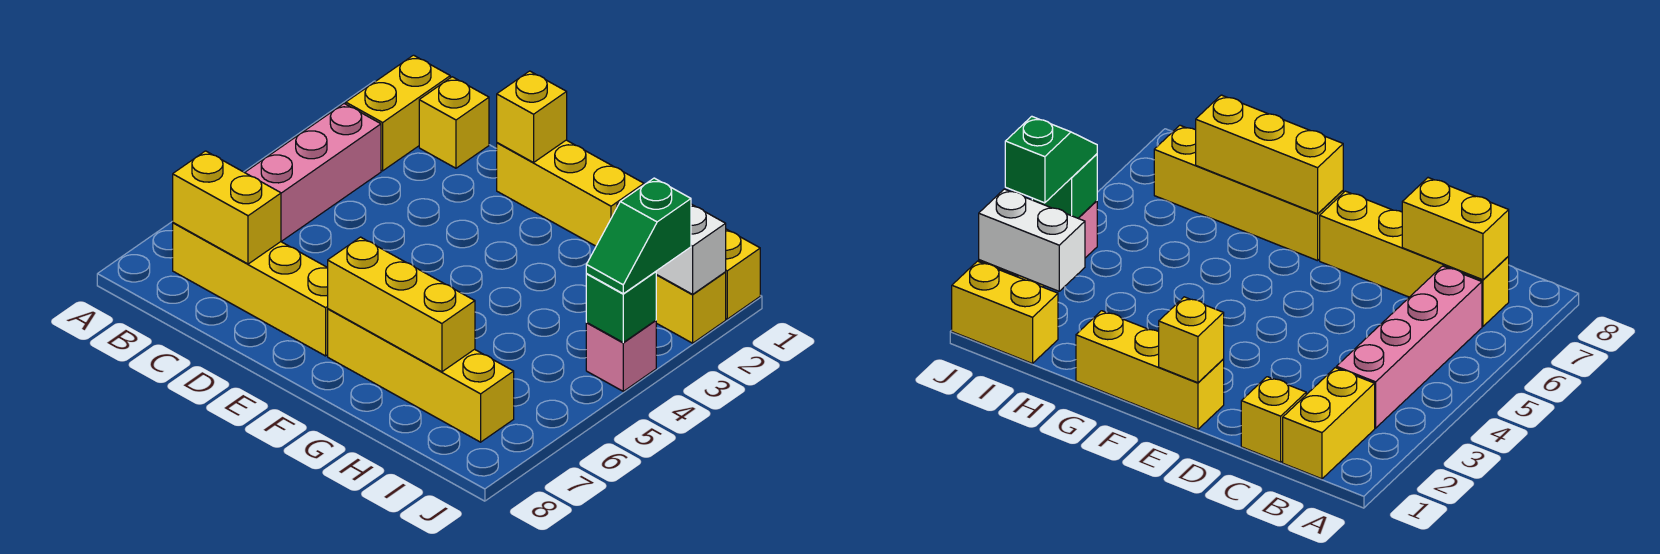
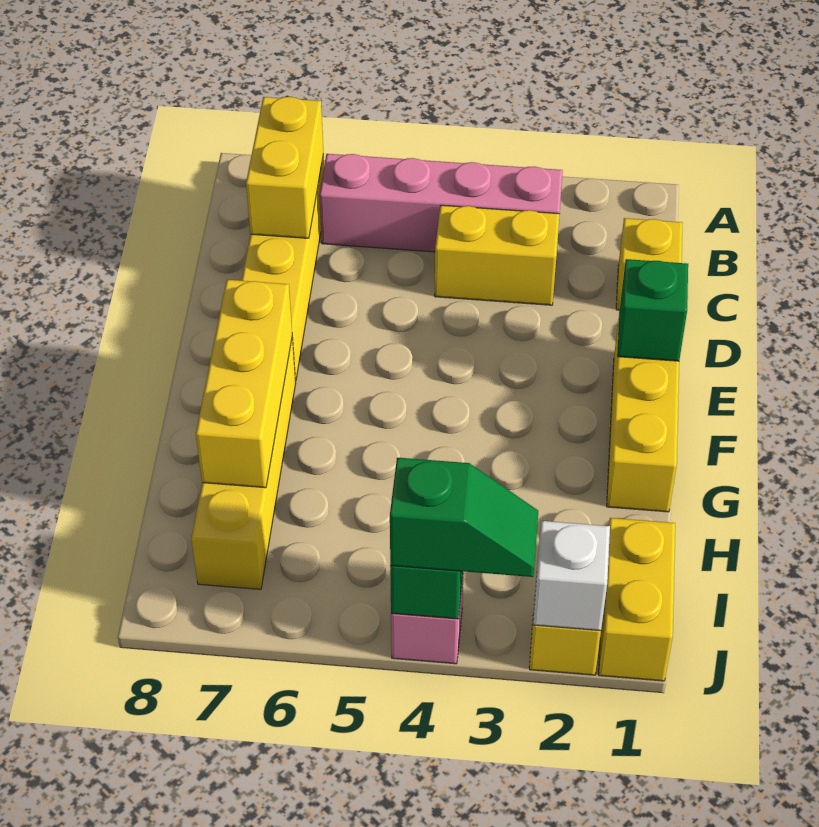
yellow brick B1:B2 level 1 -> yellow brick C3:C4 level 1
yellow brick E1 level 2 -> green brick E1 level 2
white brick I2:J2 level 2 -> white brick J2 level 2
green slope J3:J4 level 3 top 3 -> green slope J3:J4 level 3 top 4

